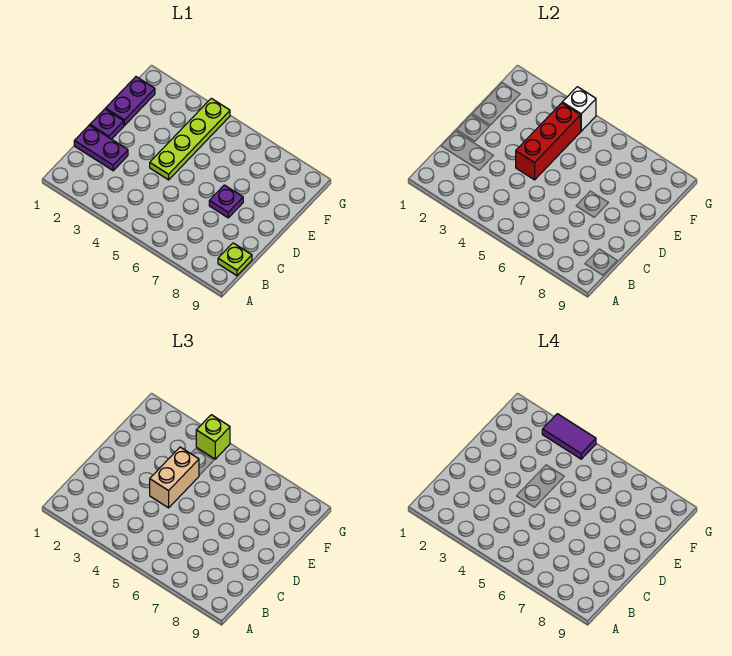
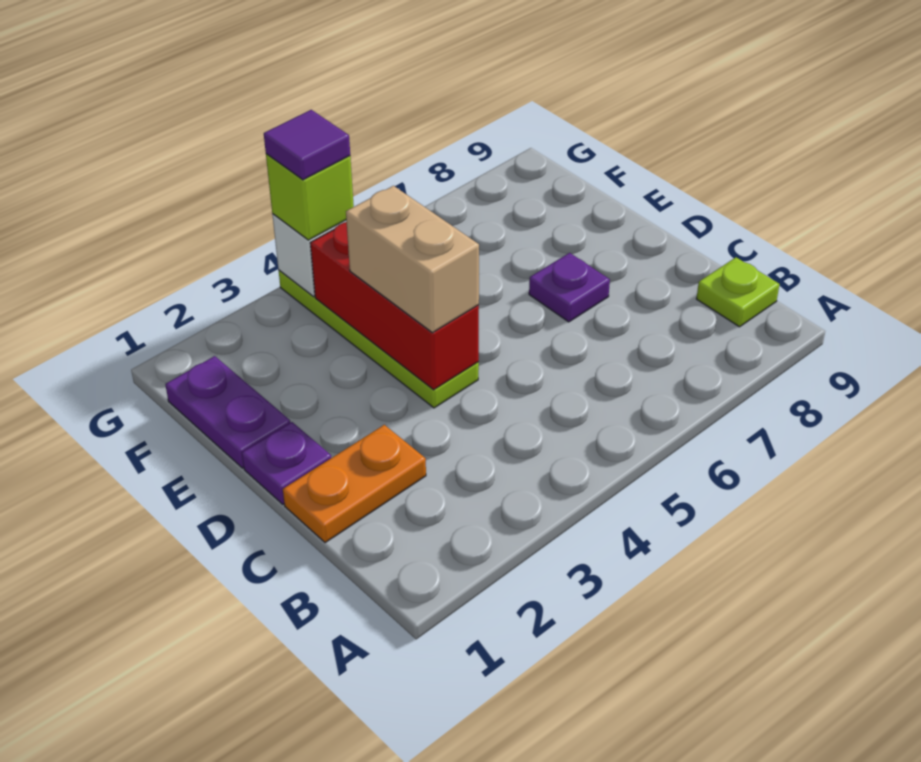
purple plate C1:C2 level 1 -> orange plate C1:C2 level 1
purple tile G3:G4 level 4 -> purple tile G4 level 4

